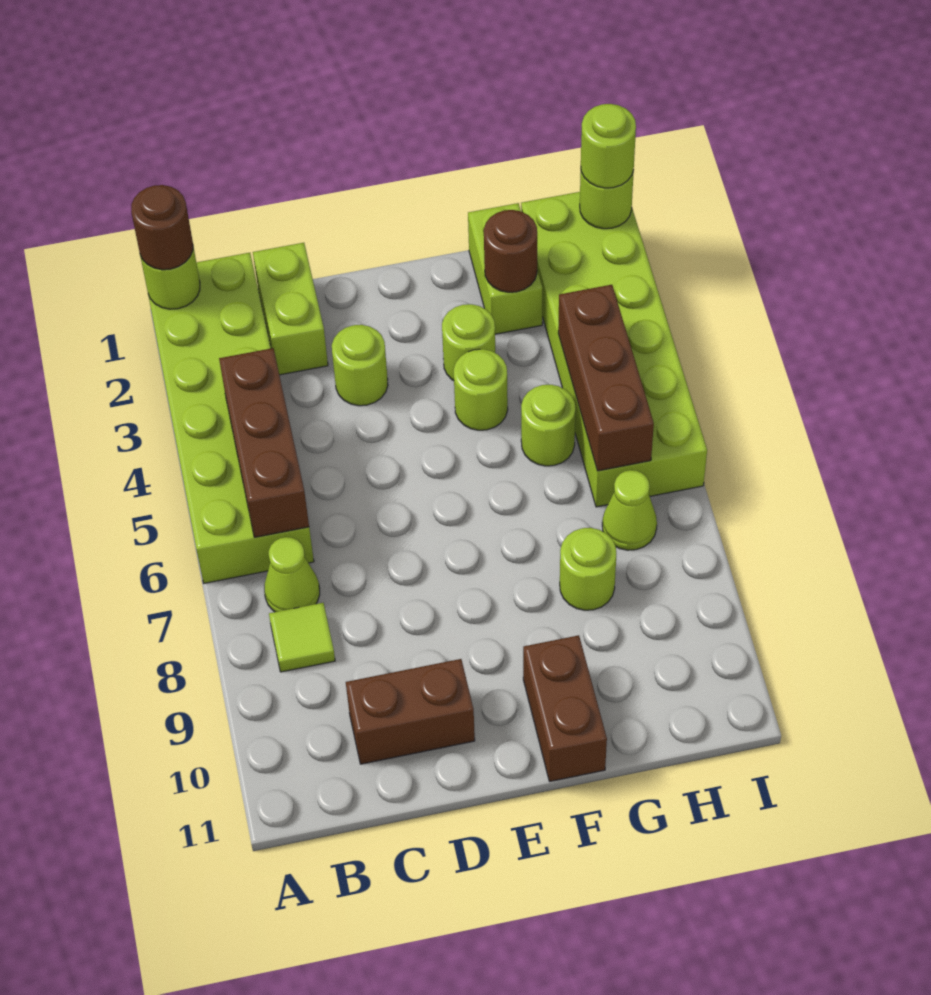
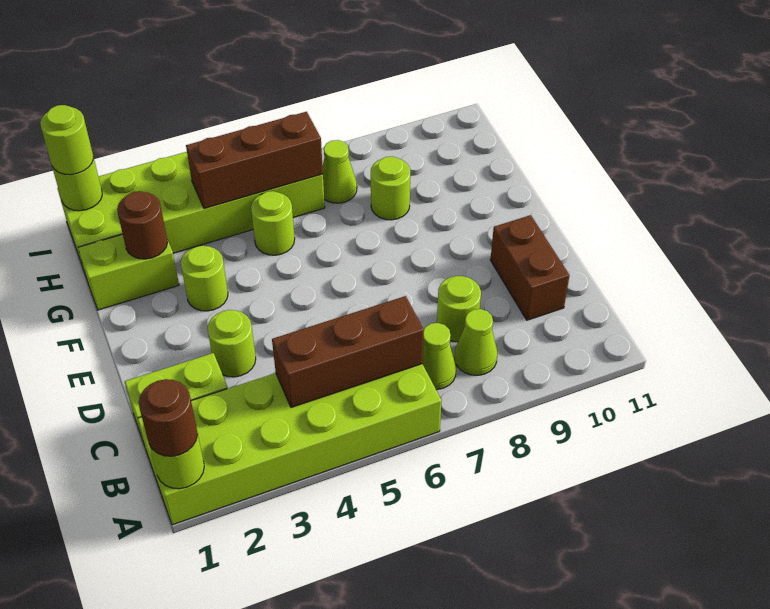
lime tile B8 level 1 -> lime cone B8 level 1
lime round brick F4 level 1 -> lime round brick C8 level 1
brown brick F10:F11 level 1 -> none

